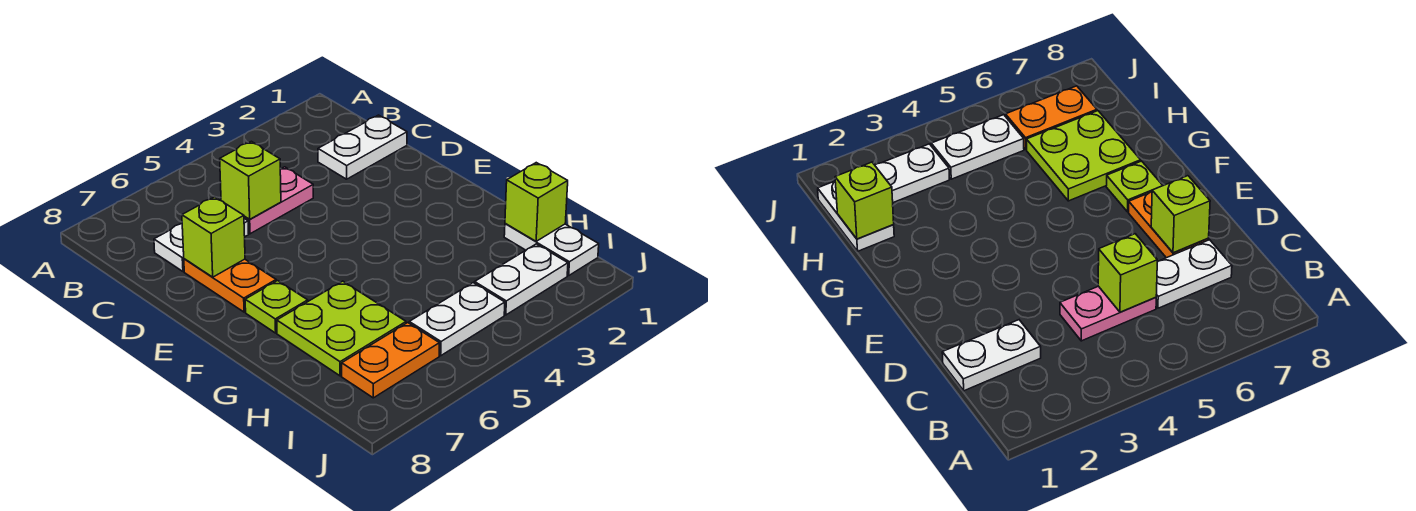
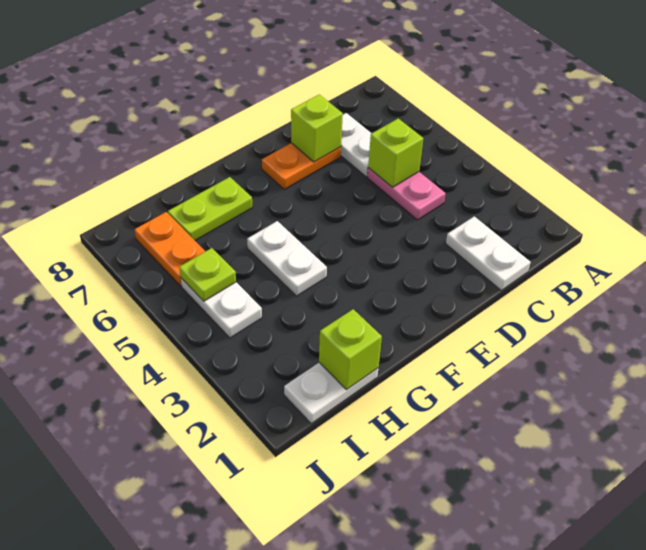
lime plate F7 level 1 -> lime plate I5 level 2
lime plate G6:H7 level 1 -> lime plate G7:H7 level 1
white plate I2:I3 level 1 -> white plate G4:G5 level 1

